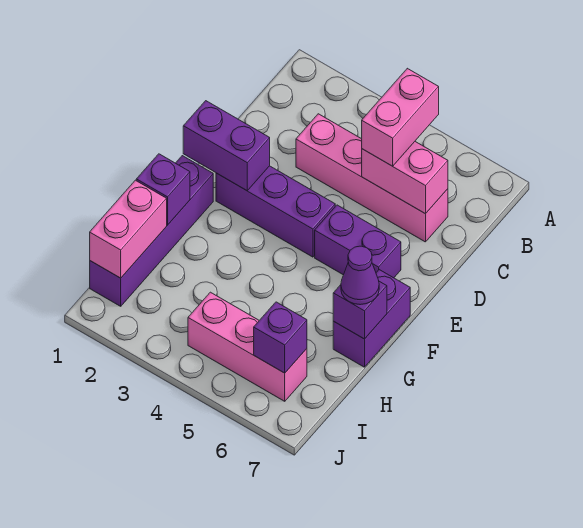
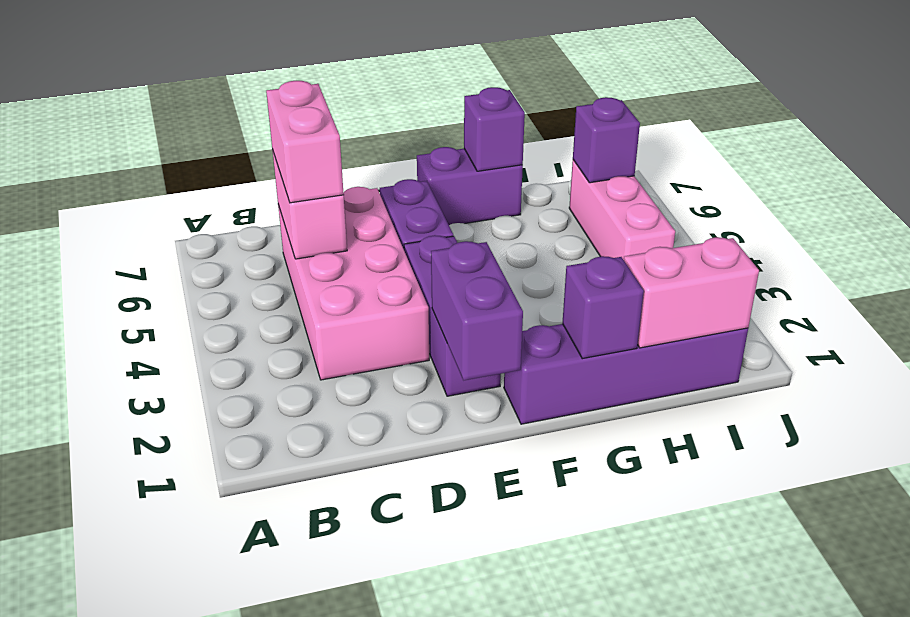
pink brick B5:C5 level 3 -> pink brick C5:C6 level 3
pink brick C3:C6 level 1 -> pink brick C3:D6 level 1
purple cone G7 level 3 -> none

